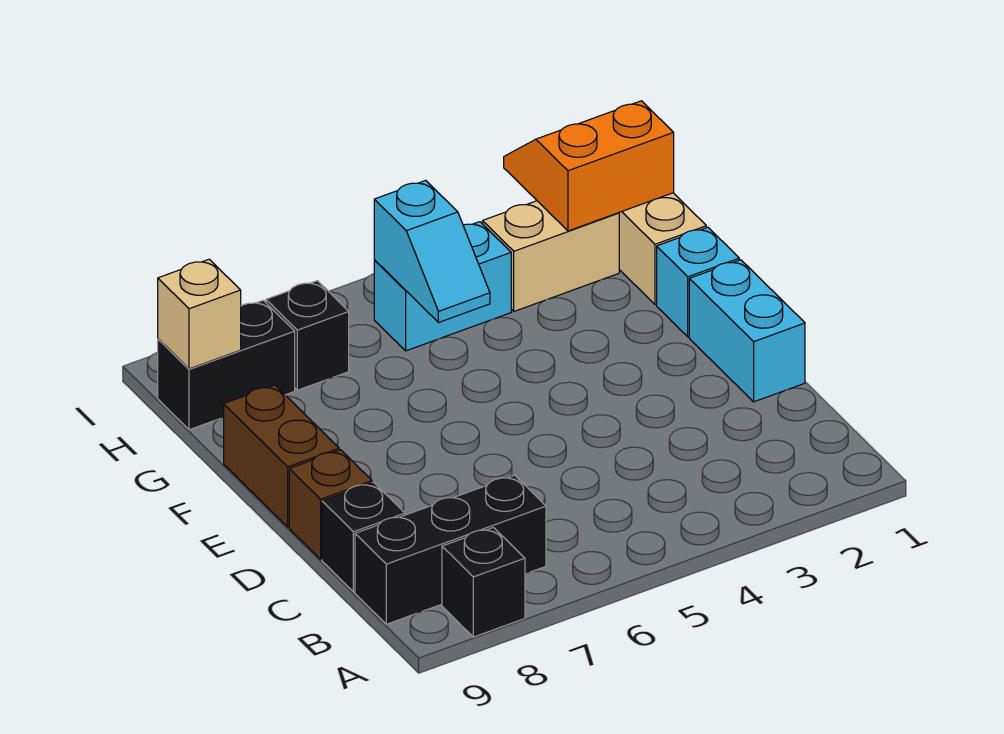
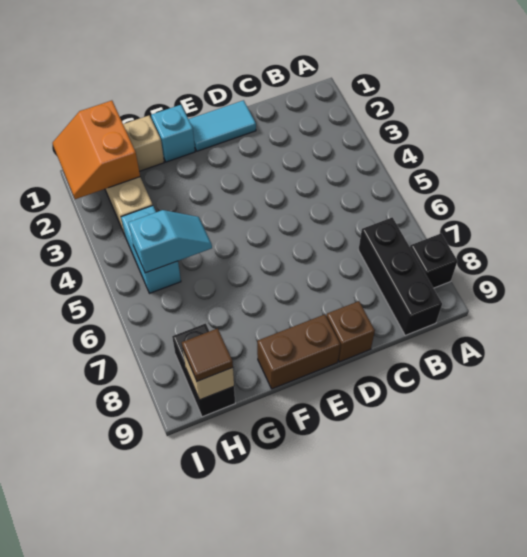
black brick C9 level 1 -> none
cyan brick D1:E1 level 1 -> cyan tile D1:E1 level 1
black brick H7 level 1 -> none
none -> brown tile H9 level 3

